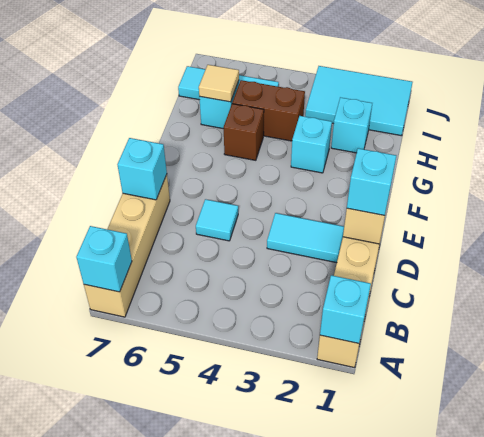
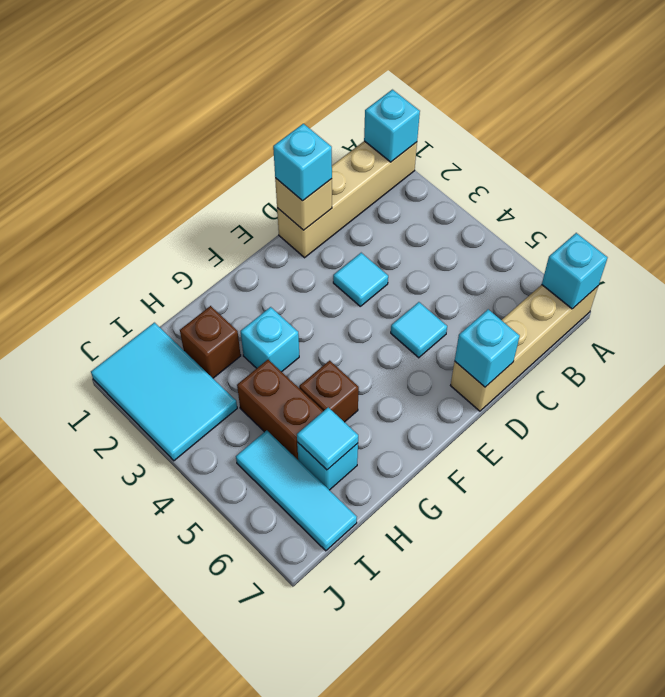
cyan tile D2:D3 level 1 -> cyan tile D3 level 1
cyan brick H2 level 1 -> brown brick H2 level 1
tan tile H6 level 2 -> cyan tile H6 level 2

